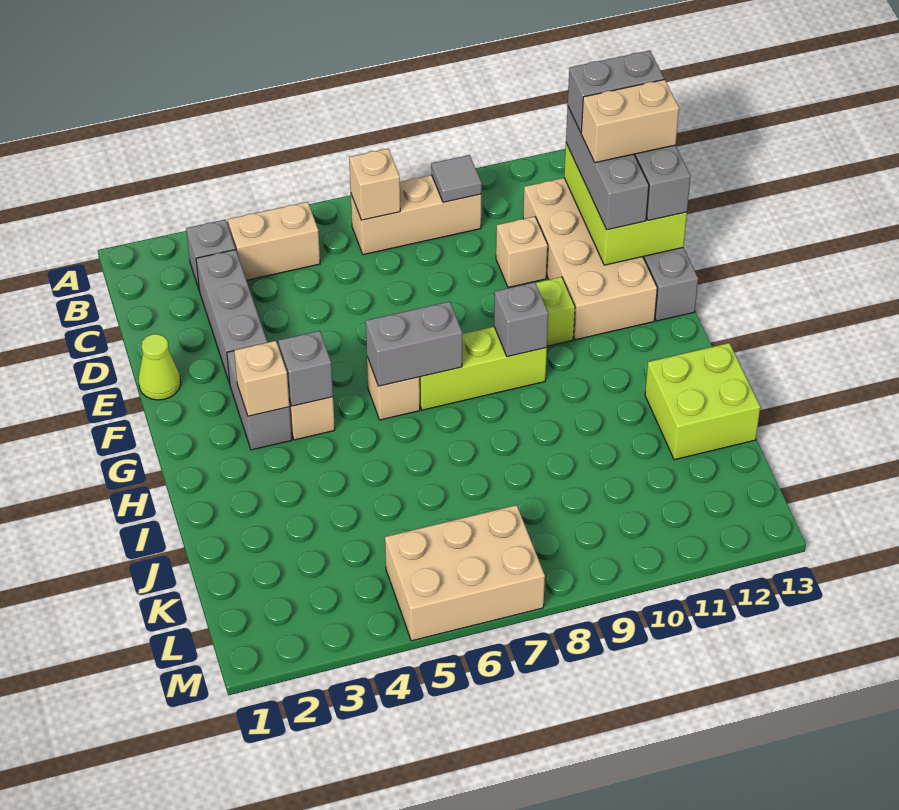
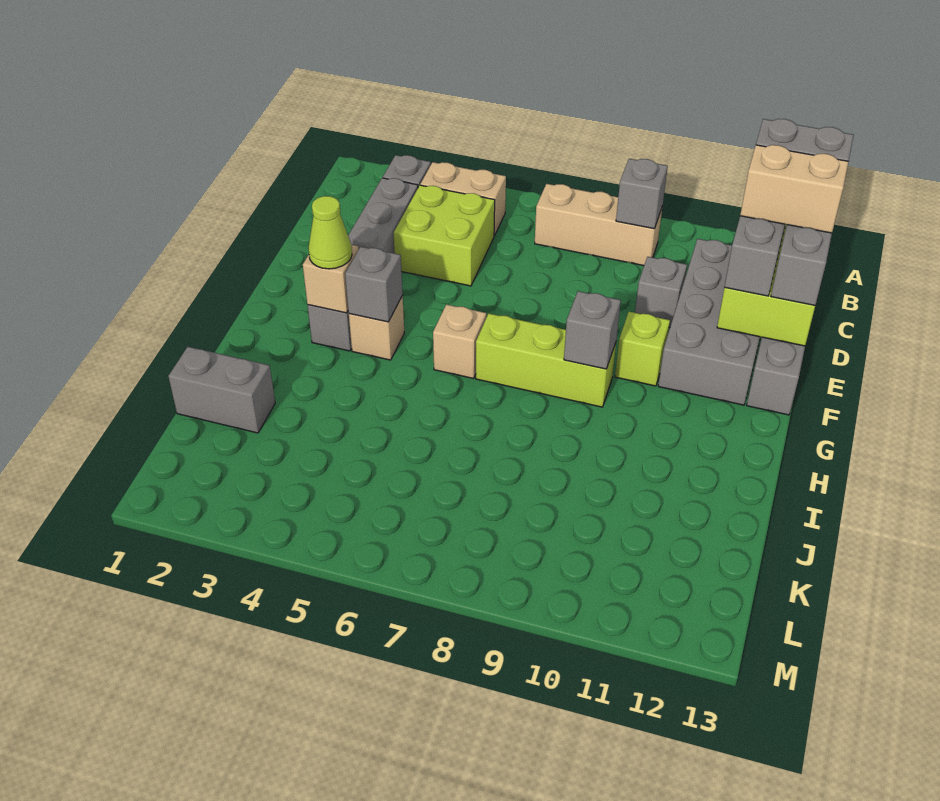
tan brick B7 level 2 -> none
grey tile B9 level 2 -> grey brick B9 level 2
tan brick C11:F12 level 1 -> grey brick C11:F12 level 1
tan brick D10 level 1 -> grey brick D10 level 1
lime cone E1 level 1 -> lime cone G3 level 3
grey brick G6:G7 level 2 -> grey brick J1:J2 level 1
lime brick I12:J13 level 1 -> lime brick C4:D5 level 1
tan brick L5:M7 level 1 -> none

